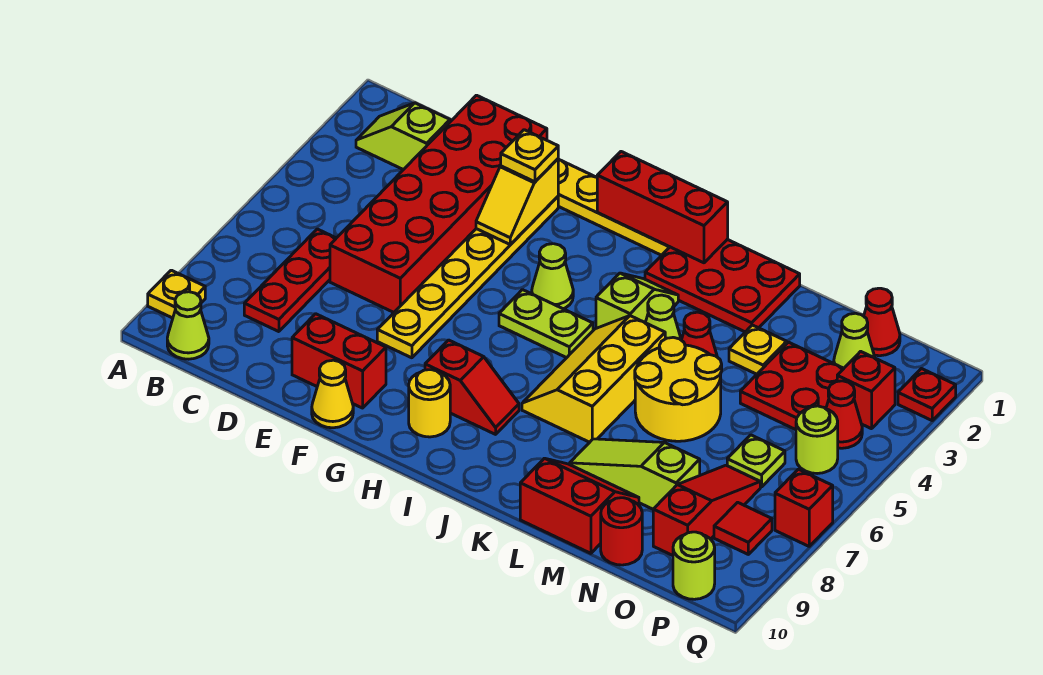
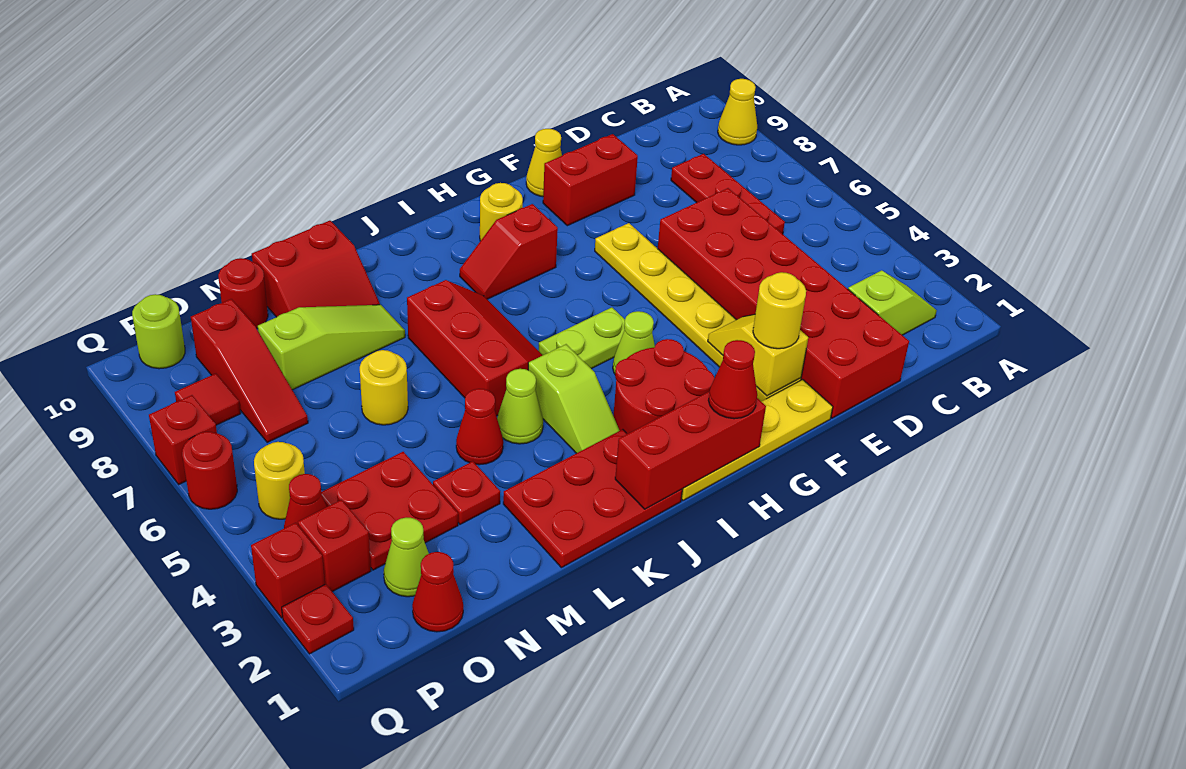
yellow plate A9 level 1 -> yellow cone A9 level 1
lime cone B10 level 1 -> none
yellow plate F2 level 3 -> yellow round brick F2 level 3
none -> red cone H1 level 3
none -> red round brick H2:I3 level 1
yellow slope J5:K7 level 1 top K -> red slope J5:K7 level 1 top K
yellow round brick L5:M6 level 1 -> yellow round brick M6 level 1
yellow plate M3 level 1 -> red plate M3 level 1
lime plate O6 level 1 -> none
lime round brick P5 level 1 -> yellow round brick P5 level 1
none -> red brick Q3 level 1
none -> red round brick Q6 level 1

